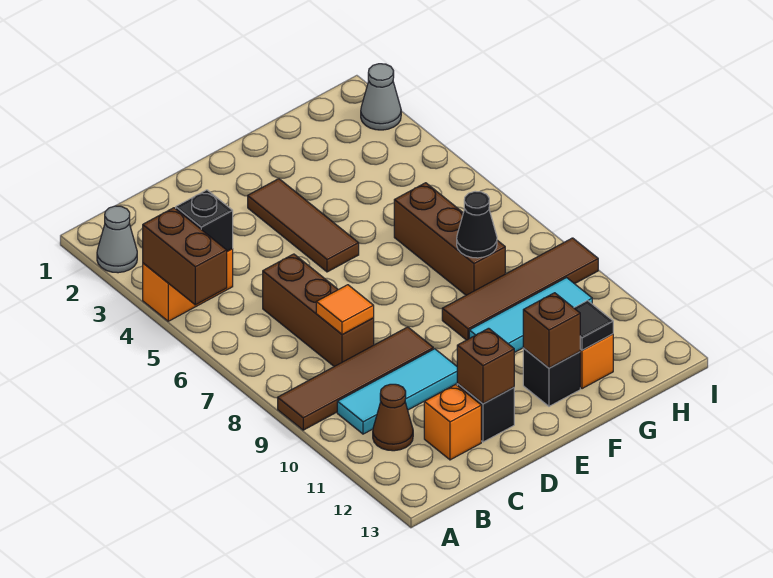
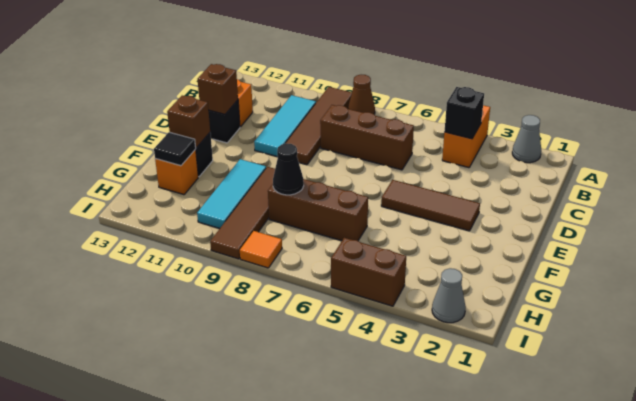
brown brick A4:A5 level 2 -> brown brick I4:I5 level 1
brown cone B11 level 1 -> brown cone A8 level 1
orange tile C8 level 2 -> orange tile I8 level 1

